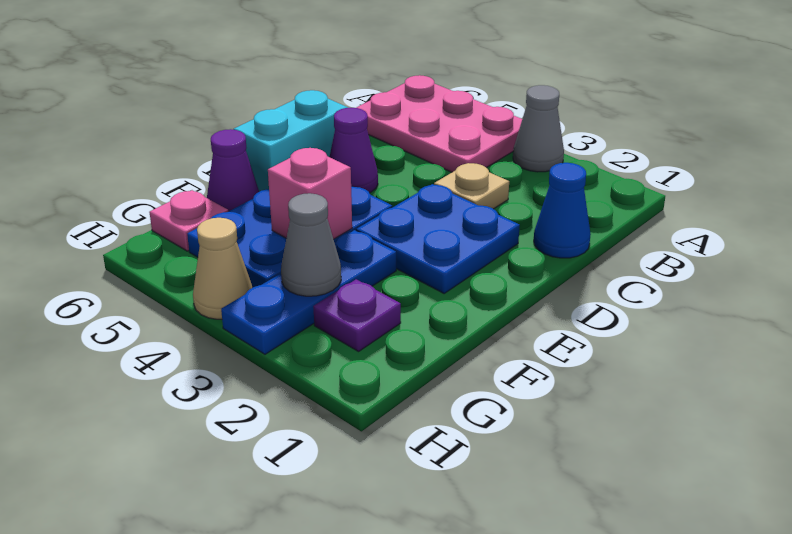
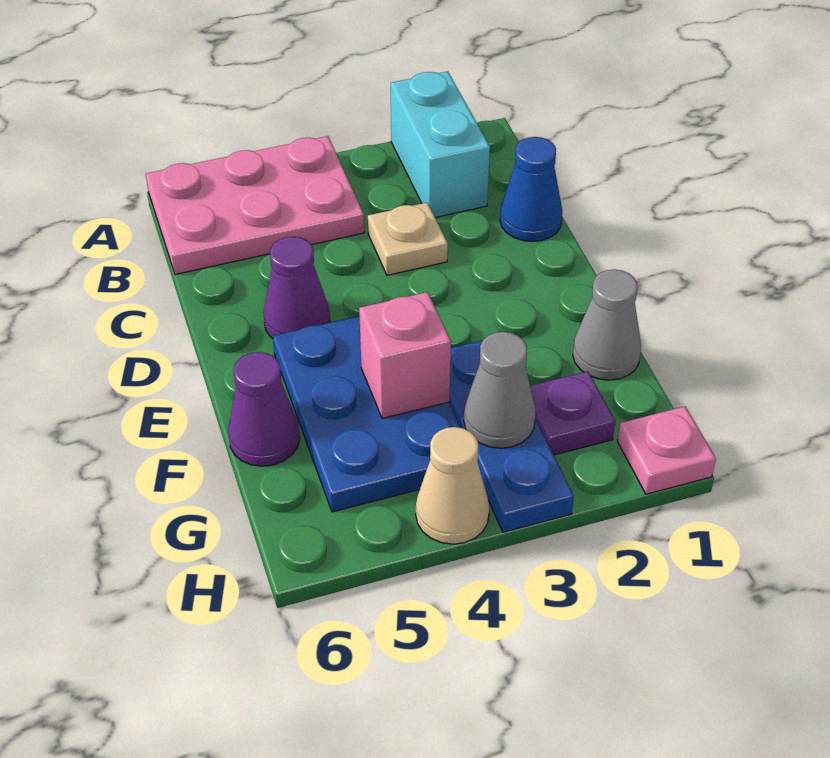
grey cone A3 level 1 -> grey cone F1 level 1
blue plate D2:E3 level 1 -> none
cyan brick D6:E6 level 1 -> cyan brick A2:B2 level 1
pink plate G6 level 1 -> pink plate H1 level 1

